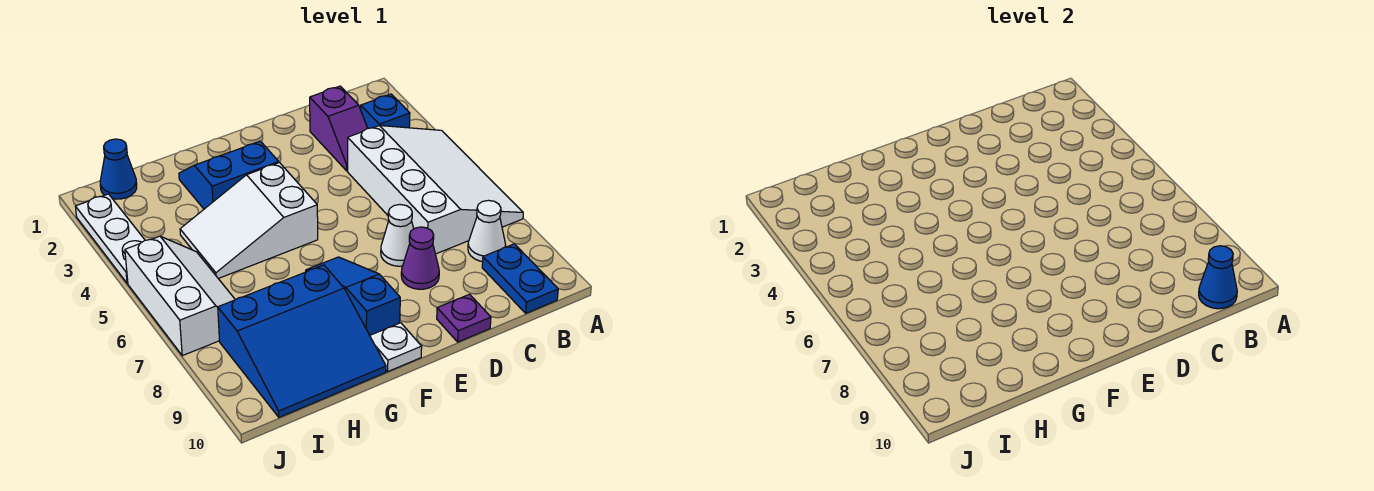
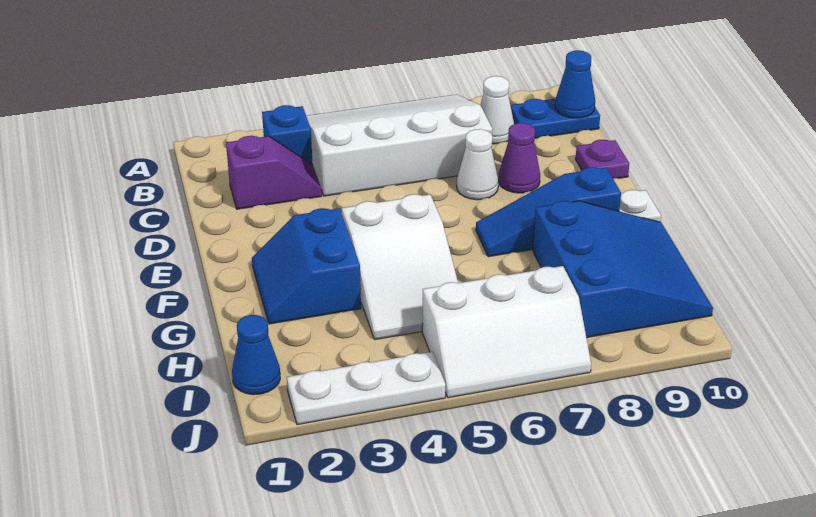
white slope I5:J7 level 1 top J -> white slope I5:J7 level 1 top I

